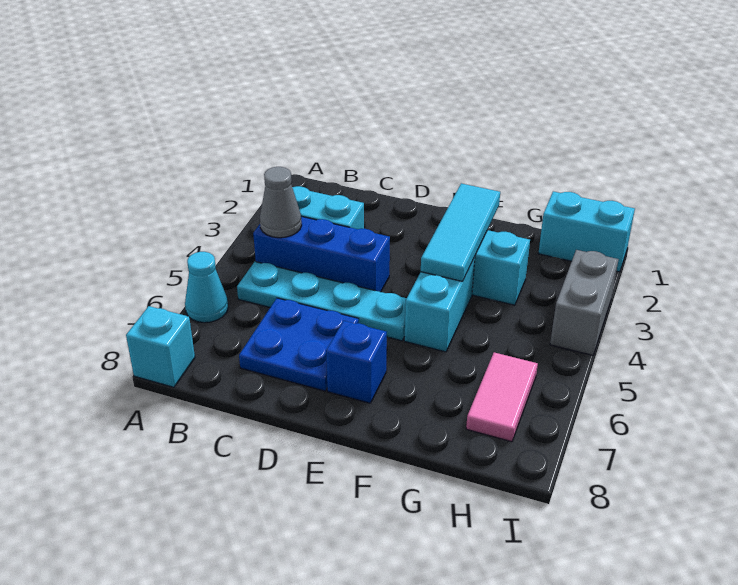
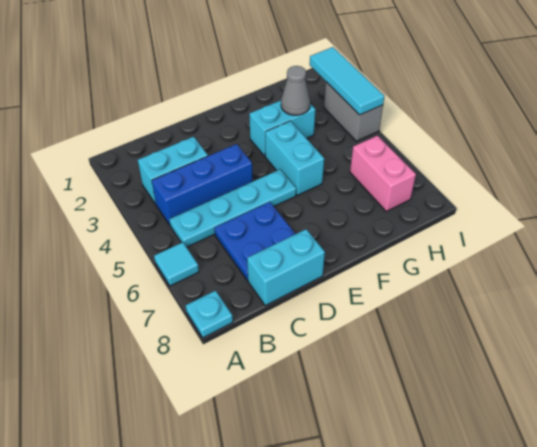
cyan cone A6 level 1 -> cyan tile A6 level 1
cyan brick A8 level 1 -> cyan plate A8 level 1
grey cone B4 level 2 -> grey cone G3 level 2
blue brick E7 level 1 -> none
cyan tile F2:F4 level 2 -> cyan tile I2:I4 level 2
cyan brick H1:I1 level 1 -> cyan brick C8:D8 level 1
pink tile H6:H7 level 1 -> pink brick H6:H7 level 1

